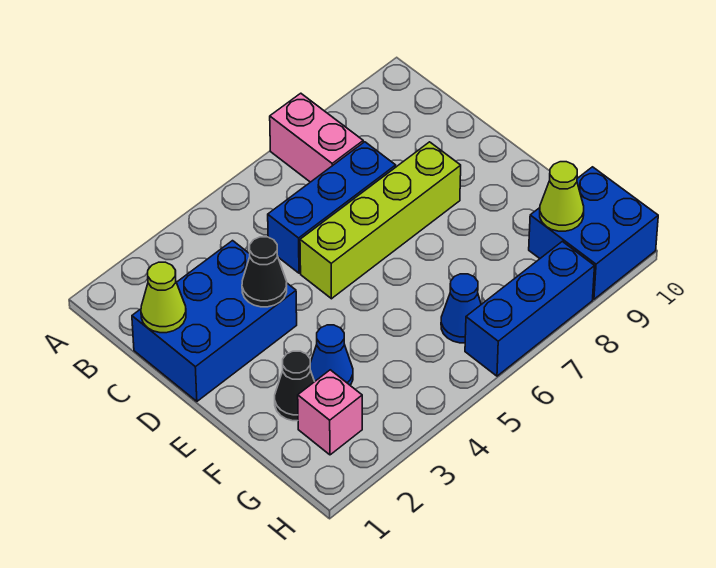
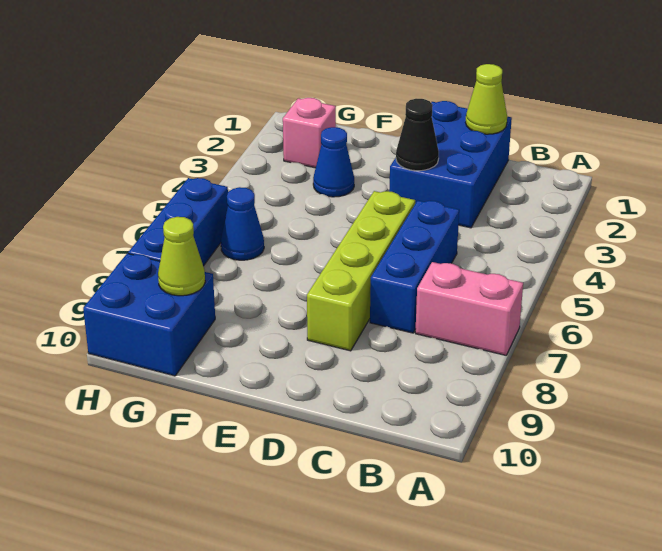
black cone F2 level 1 -> none

